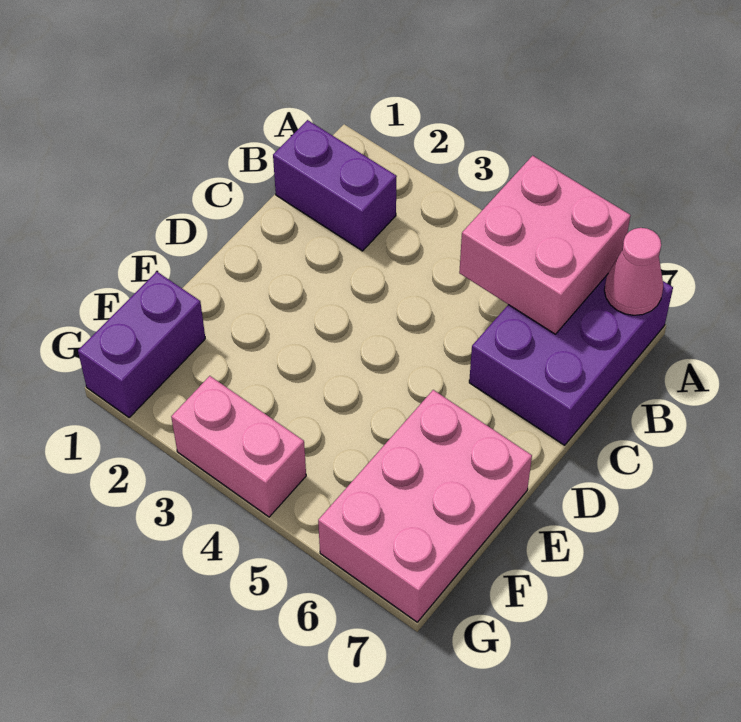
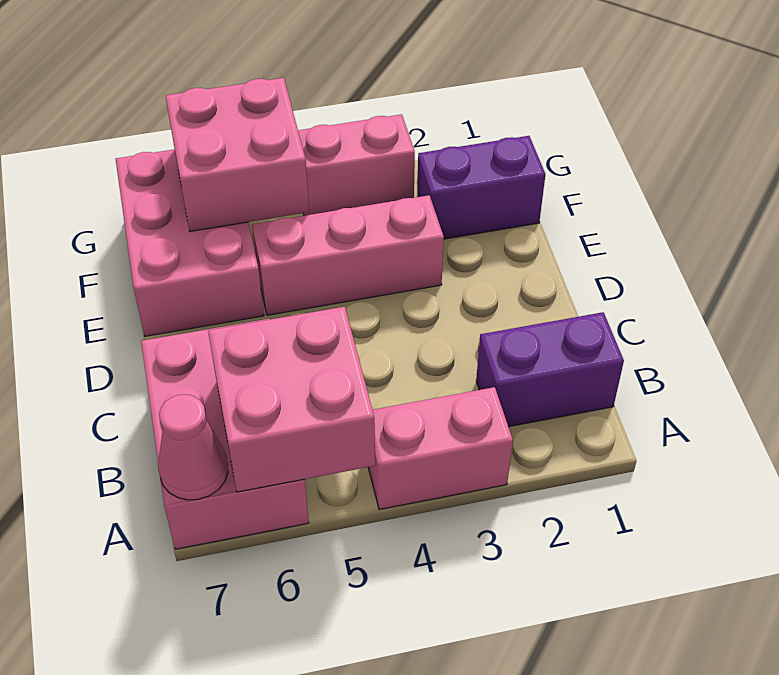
none -> pink brick A3:A4 level 1
purple brick A6:C7 level 1 -> pink brick A6:C7 level 1
none -> pink brick E3:E5 level 1
purple brick F1:G1 level 1 -> purple brick F1:F2 level 1
none -> pink brick F5:G6 level 2

